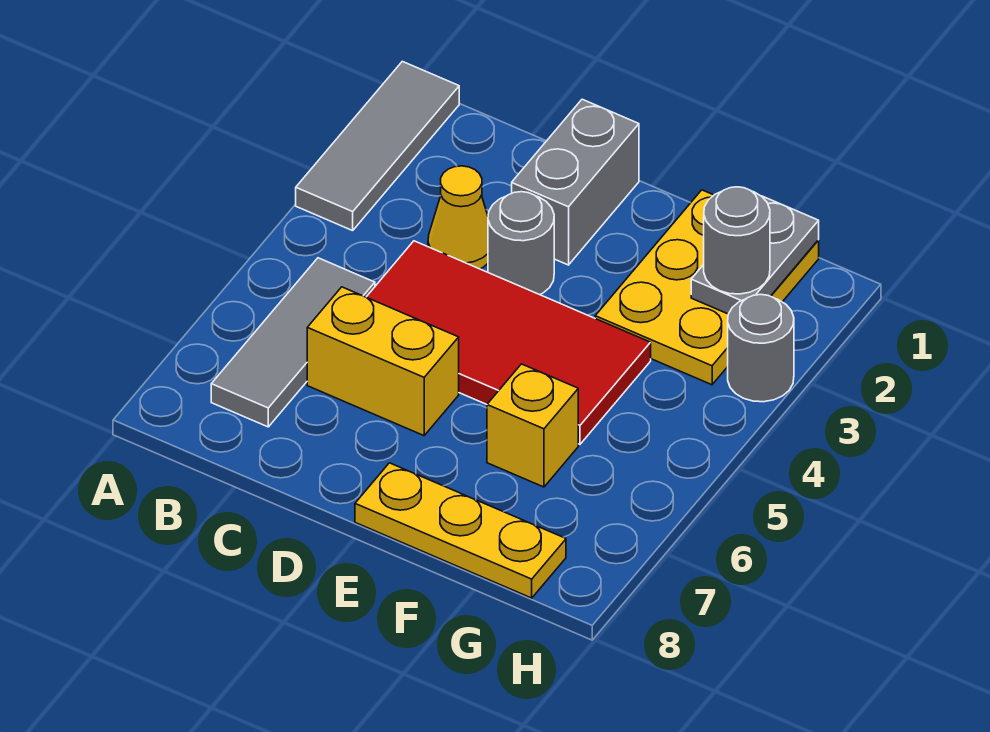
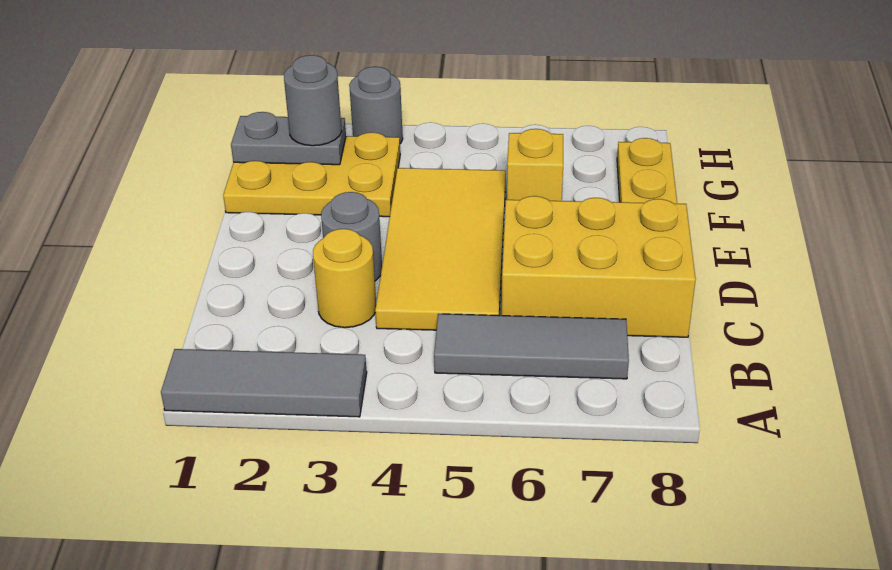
yellow cone C3 level 1 -> yellow round brick C3 level 1
red tile C4:F5 level 1 -> yellow tile C4:F5 level 1
yellow brick C6:D6 level 1 -> yellow brick C6:D8 level 1
grey brick D1:D2 level 1 -> none

